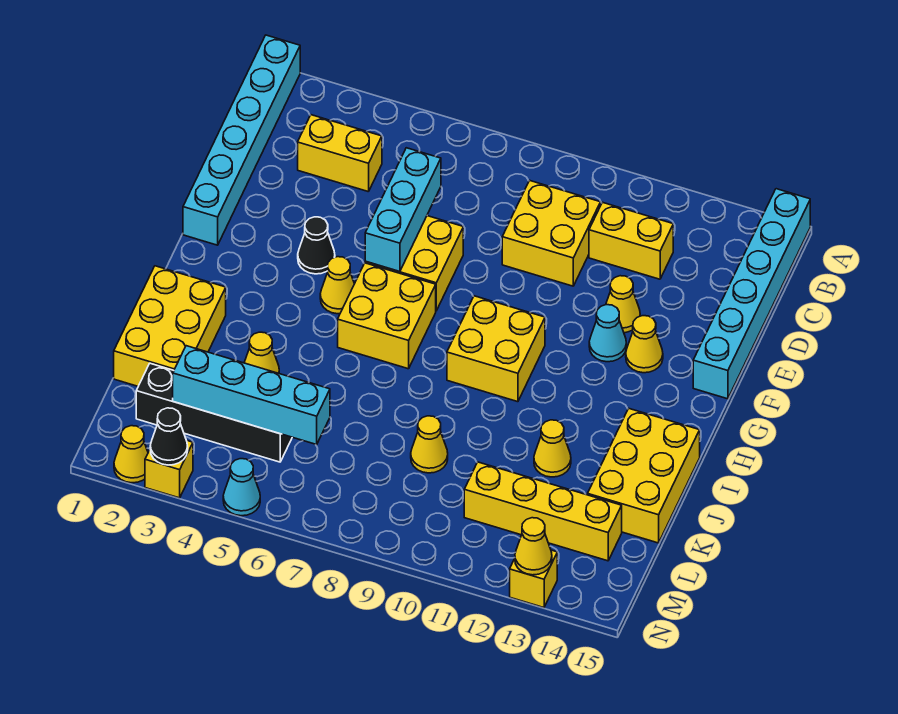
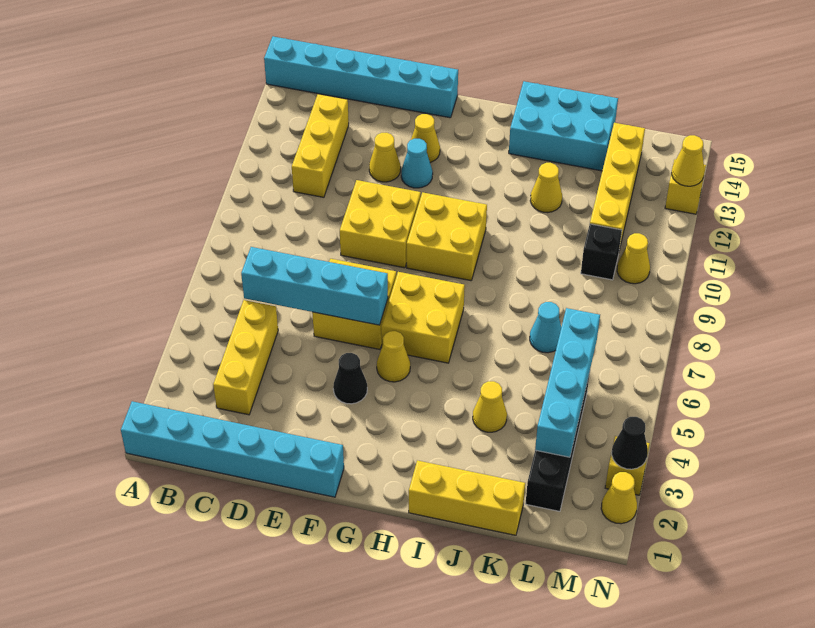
yellow brick C3:C4 level 1 -> yellow brick C3:C5 level 1
yellow brick C9:D10 level 1 -> yellow brick E9:F10 level 1
yellow brick C11:C12 level 1 -> yellow brick C11:C13 level 1
cyan brick D6:F6 level 2 -> cyan brick C6:F6 level 2
yellow brick I1:K2 level 1 -> yellow brick I1:K1 level 1
yellow brick I14:K15 level 1 -> cyan brick I14:K15 level 1
yellow cone K9 level 1 -> yellow cone M10 level 1
none -> black brick L10 level 1
cyan cone N5 level 1 -> cyan cone K7 level 1

